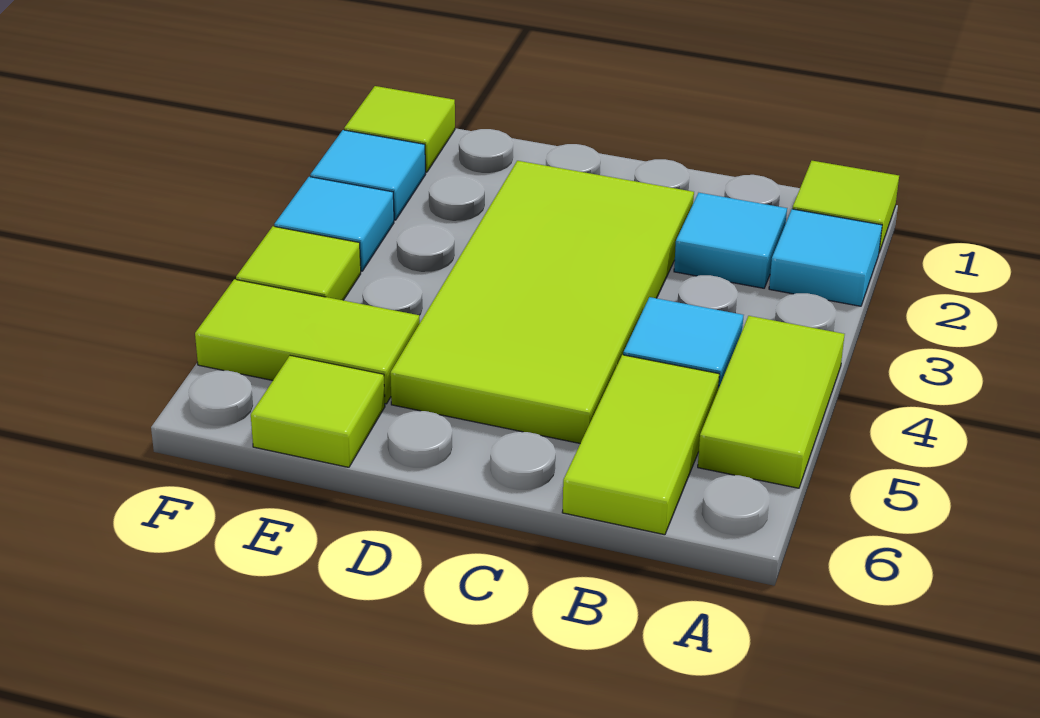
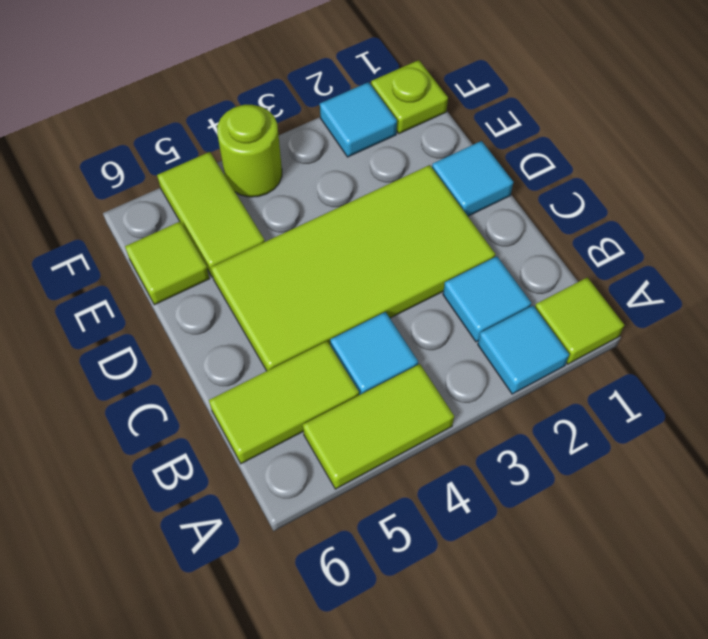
lime tile F1 level 1 -> lime plate F1 level 1
cyan tile F3 level 1 -> cyan tile D1 level 1
lime tile F4 level 1 -> lime round brick F4 level 1

